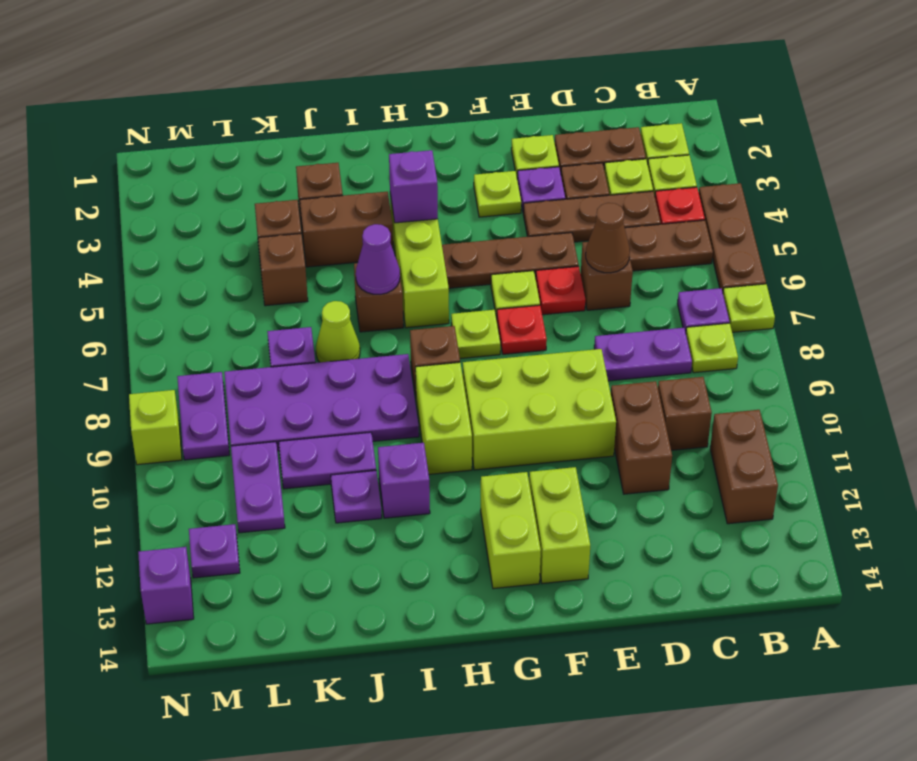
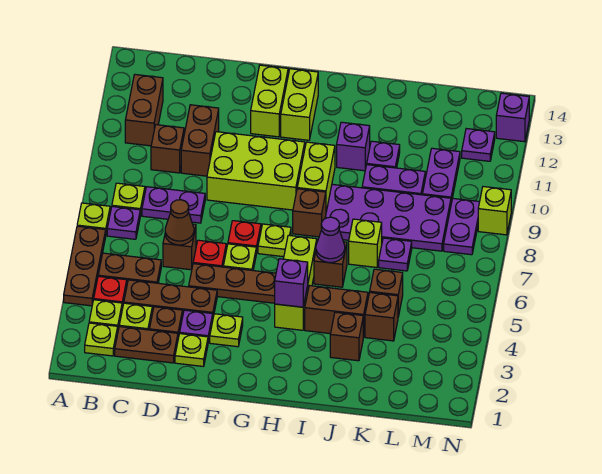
lime cone J7 level 1 -> lime brick J7 level 1

